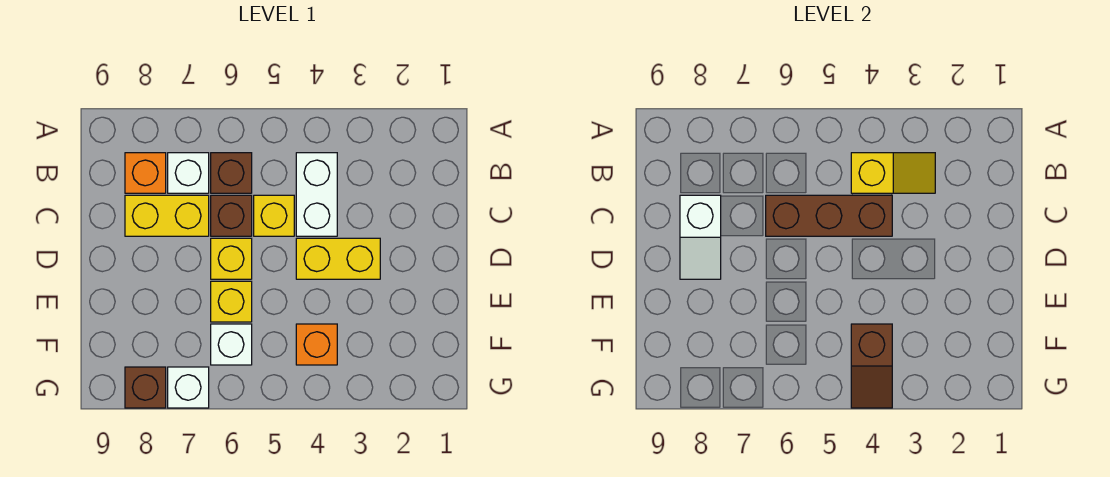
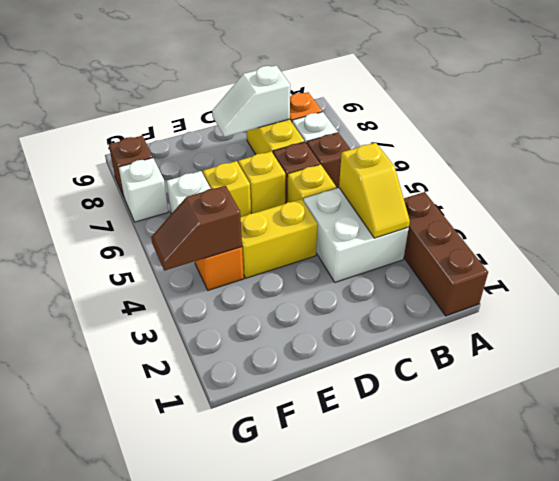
white brick B4:C4 level 1 -> white brick B3:C4 level 1
brown brick C4:C6 level 2 -> brown brick A1:A3 level 1
yellow brick D3:D4 level 1 -> yellow brick D4:E4 level 1

